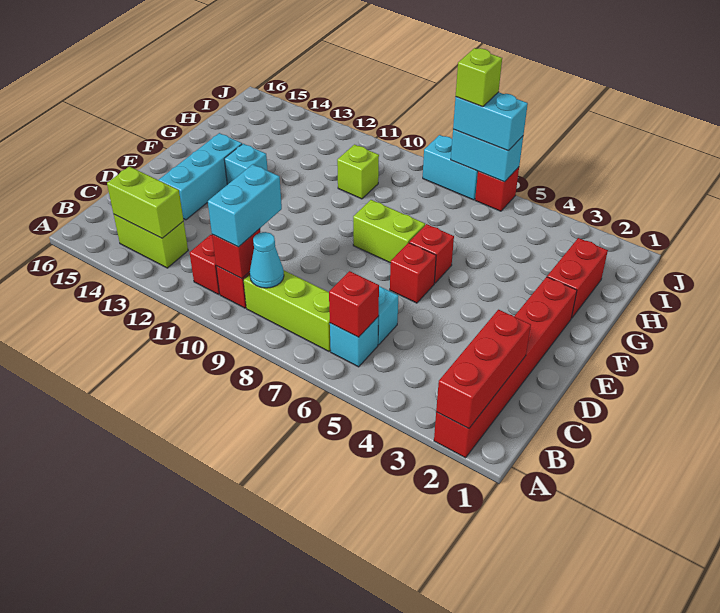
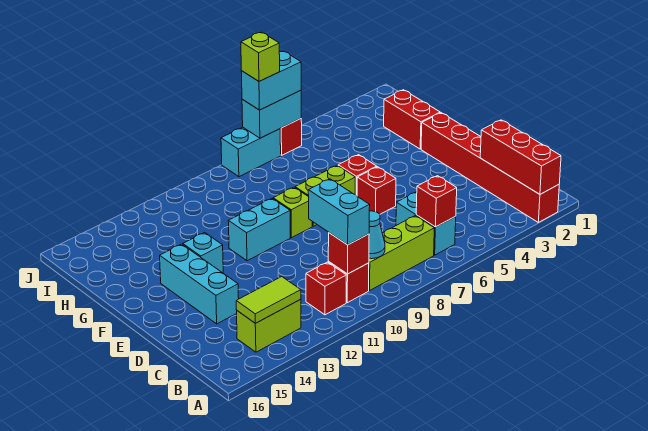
lime brick B13:B14 level 2 -> lime tile B13:B14 level 2
none -> cyan brick F10:F11 level 1
lime brick H10 level 1 -> lime brick F9 level 1

